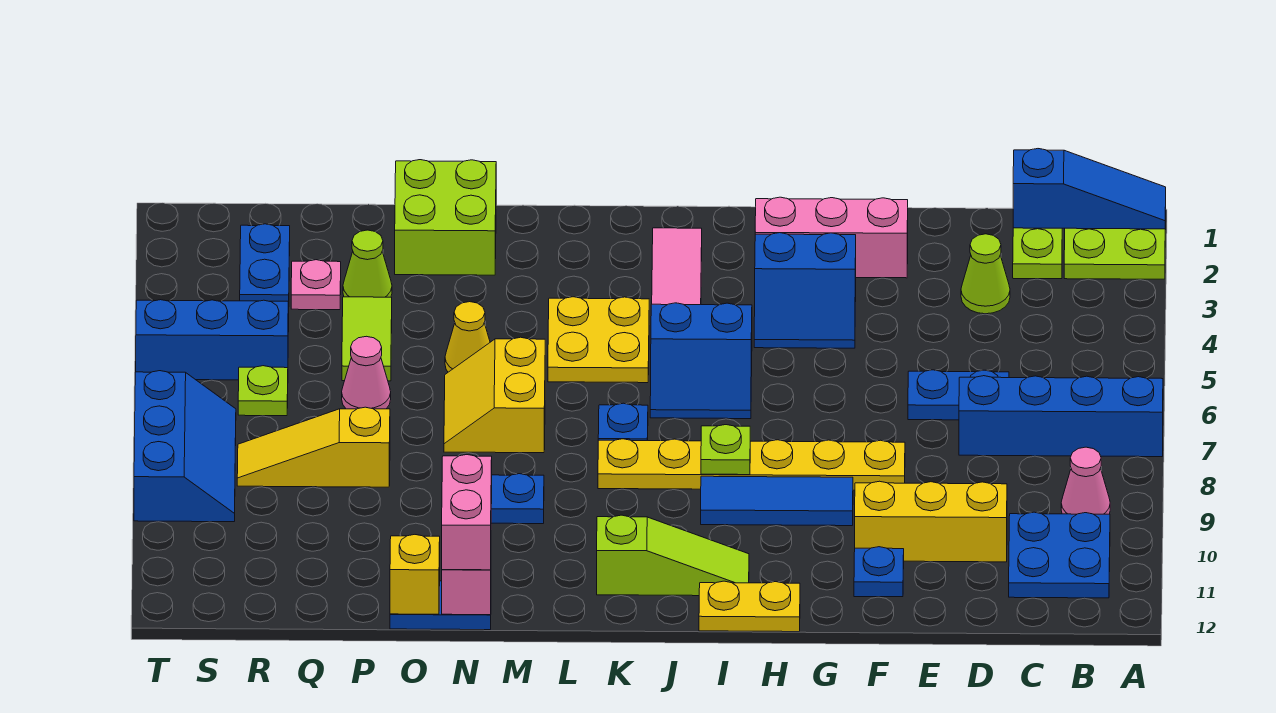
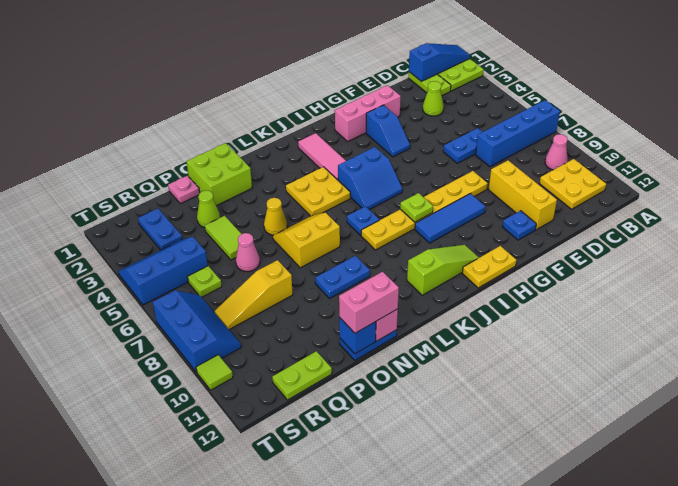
blue plate B10:C11 level 1 -> yellow plate B10:C11 level 1
yellow brick D10:F10 level 1 -> yellow brick E9:E11 level 1
blue slope G3:H4 level 1 top 3 -> blue slope G3:G4 level 1 top 3
yellow slope M6:N7 level 1 top M -> yellow slope M6:N7 level 1 top 7
pink brick N11:N12 level 3 -> pink brick N12:O12 level 3
yellow brick O12 level 2 -> blue brick O12 level 2
pink plate Q3 level 1 -> pink plate P1 level 1
none -> lime plate Q12:R12 level 1
none -> lime tile T10 level 1

